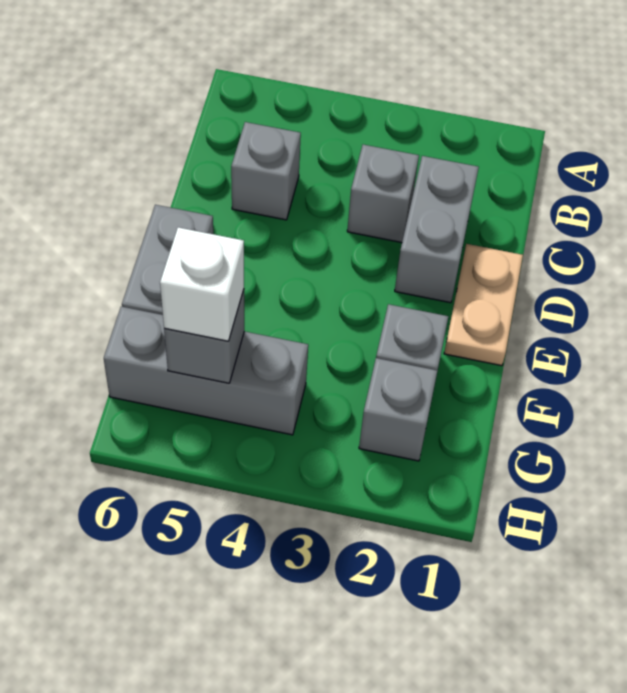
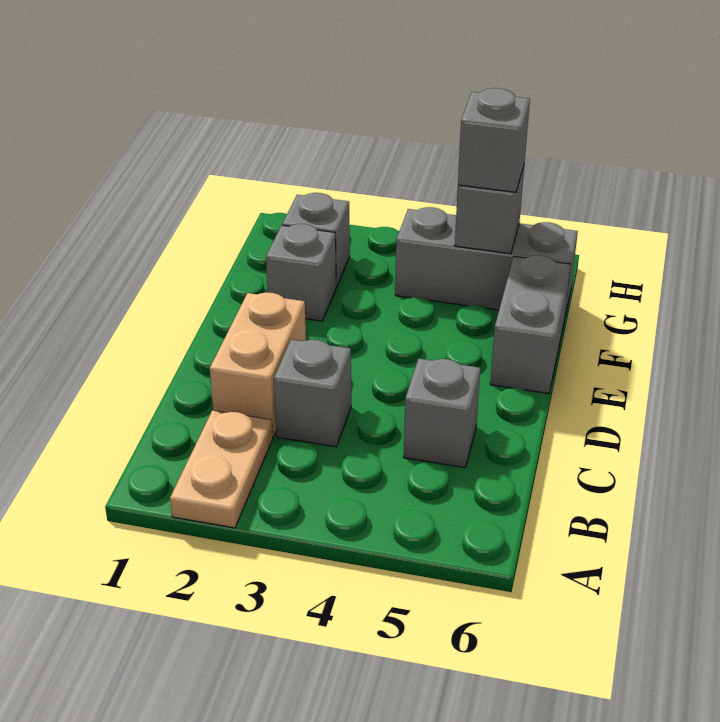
grey brick C2:D2 level 1 -> tan brick C2:D2 level 1
tan plate D1:E1 level 1 -> tan plate A2:B2 level 1
white brick G5 level 3 -> grey brick G5 level 3

